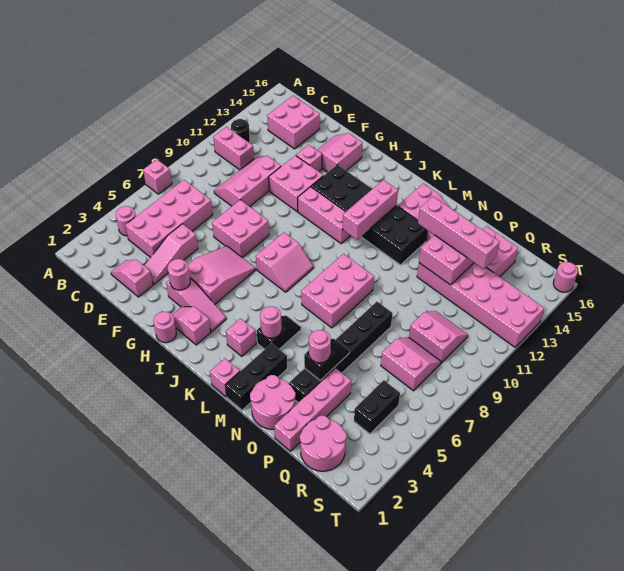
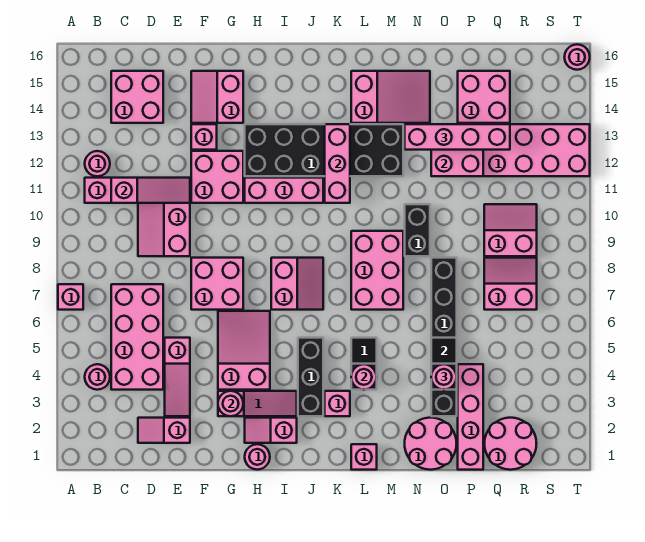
black round brick B12 level 1 -> pink round brick B12 level 1
none -> pink slope C11:E11 level 2 top C
black brick M1:M3 level 1 -> black brick J3:J5 level 1
black brick R4:R5 level 1 -> black brick N9:N10 level 1

